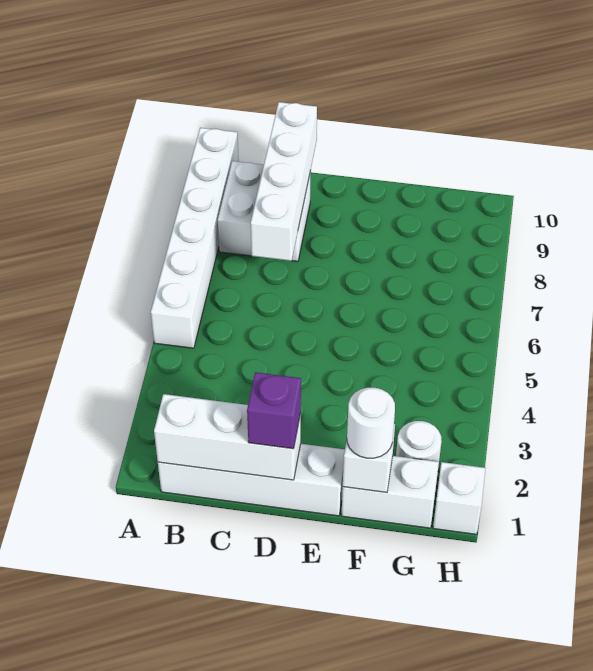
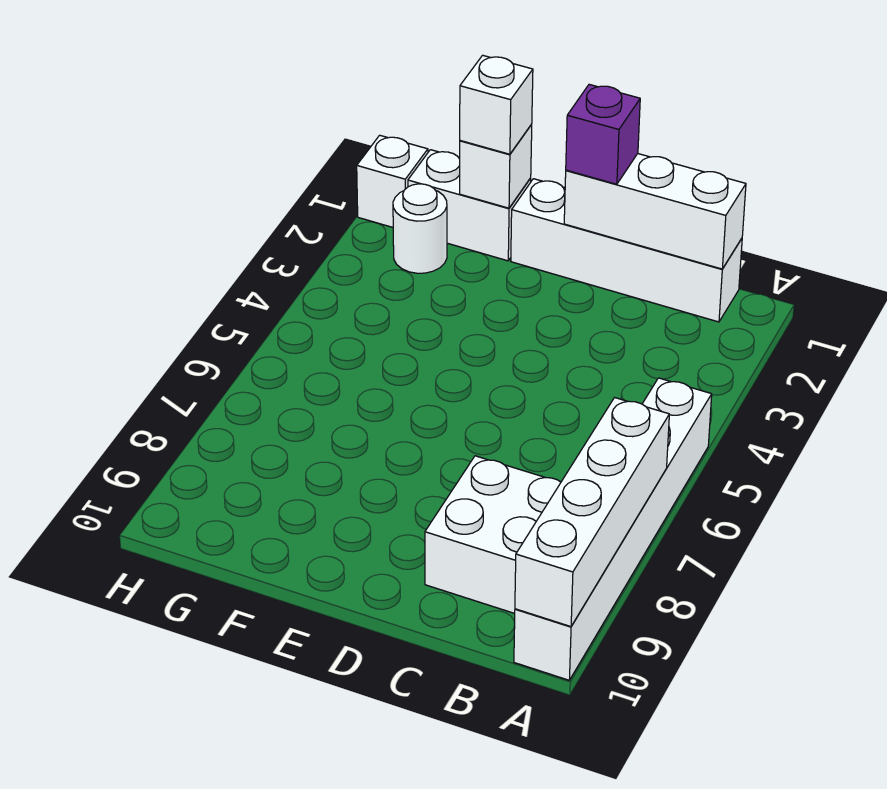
white brick C7:C10 level 2 -> white brick A7:A10 level 2
white round brick F1 level 3 -> white brick F1 level 3

